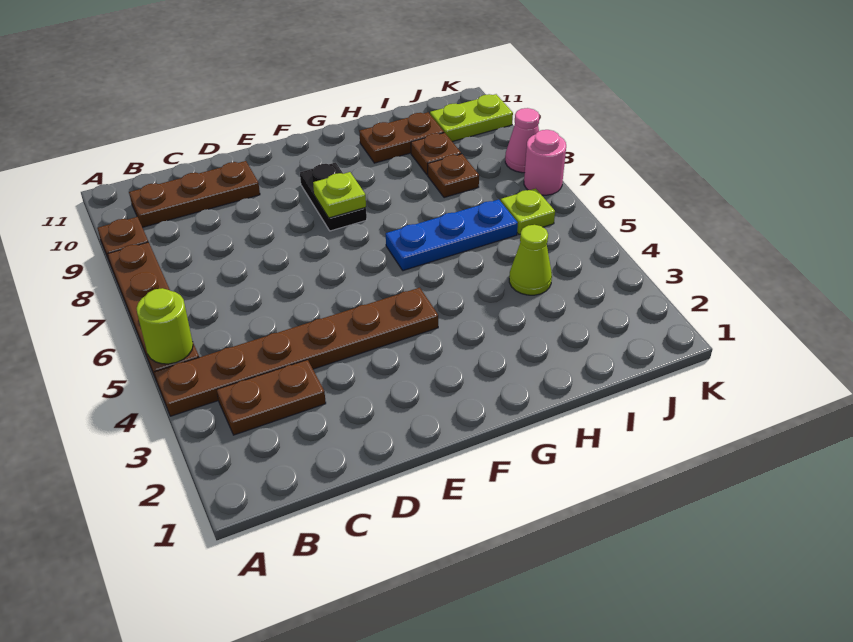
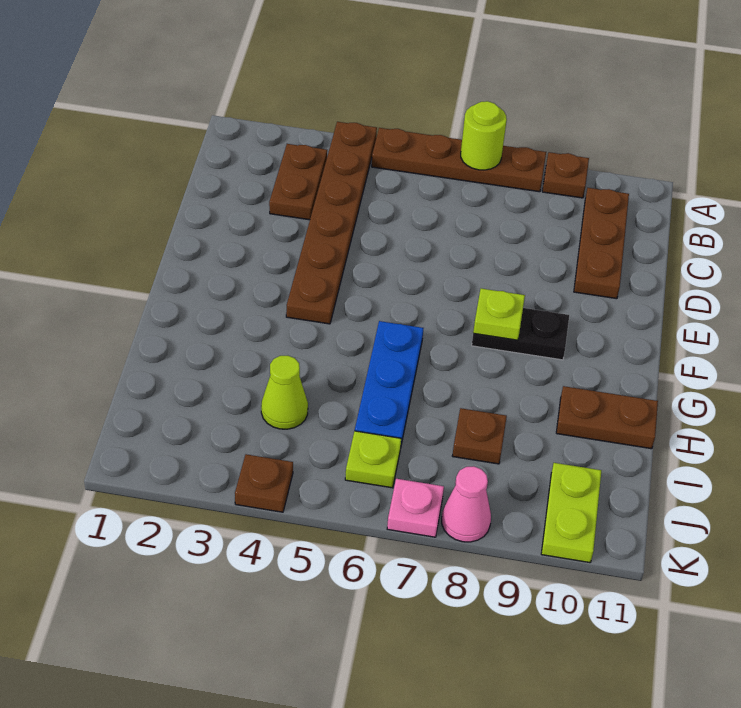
lime round brick A5 level 2 -> lime round brick A7 level 2
brown plate H10:I10 level 1 -> brown plate H10:H11 level 1
brown plate I9 level 1 -> brown plate K4 level 1
pink round brick K7 level 1 -> pink plate K7 level 1

